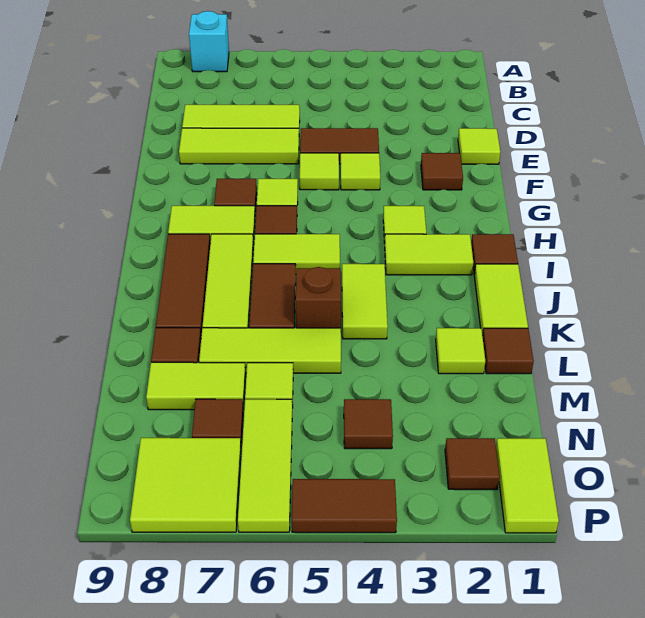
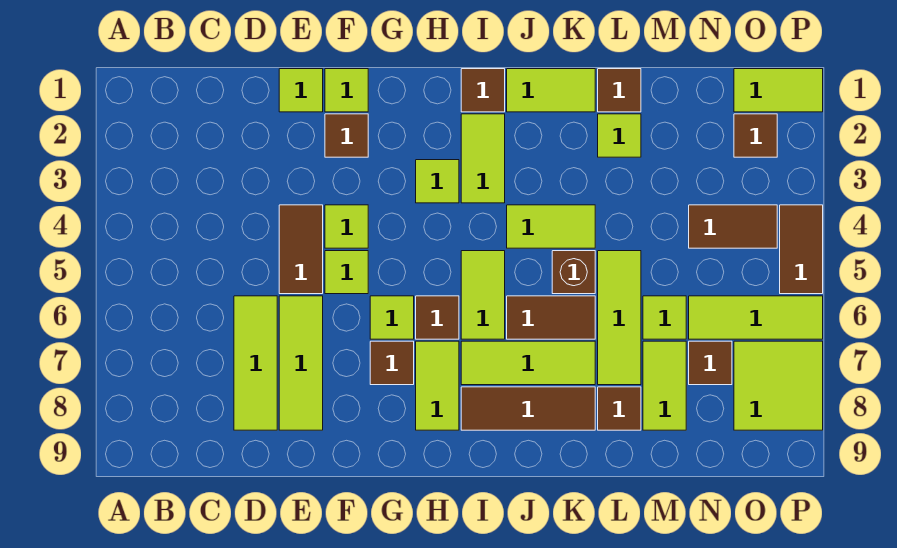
cyan brick A8 level 1 -> none
none -> lime tile F1 level 1
brown tile N4 level 1 -> brown tile N4:O4 level 1

